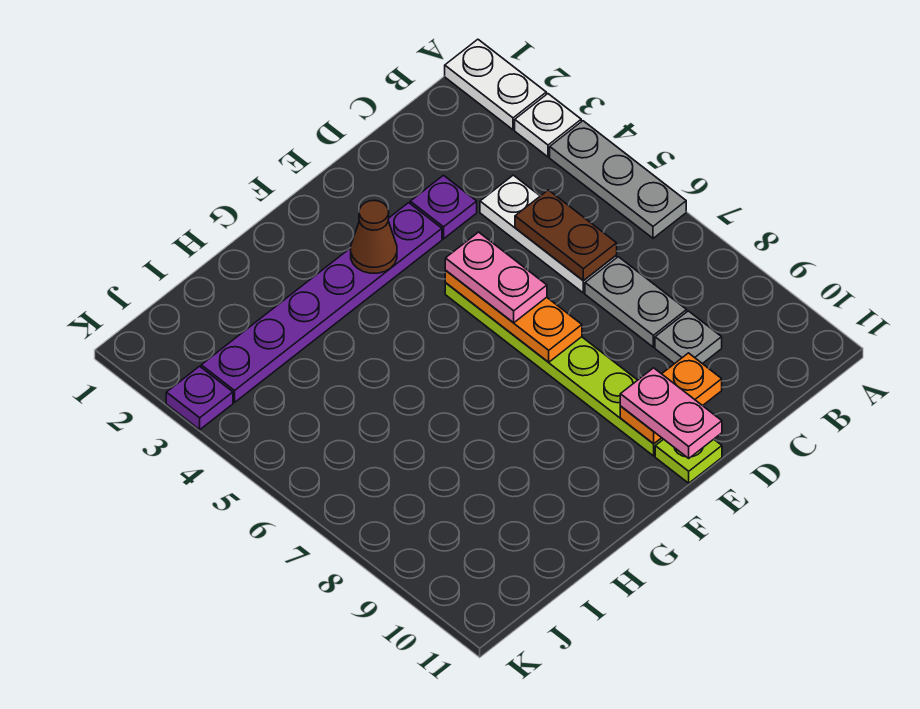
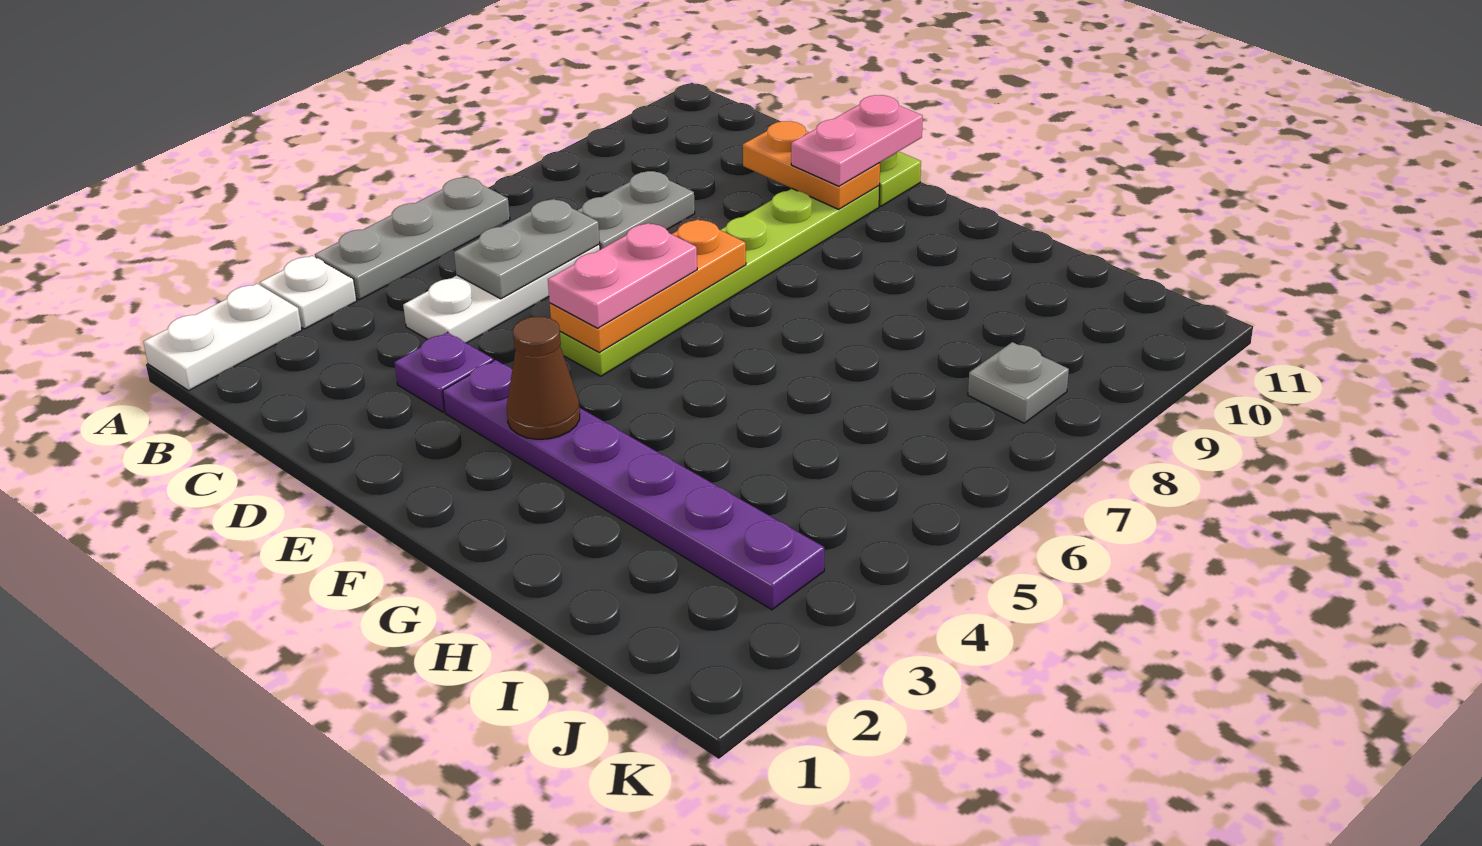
brown plate C5:C6 level 2 -> grey plate C5:C6 level 2
grey plate C9 level 1 -> grey plate J8 level 1
purple plate K3 level 1 -> none

